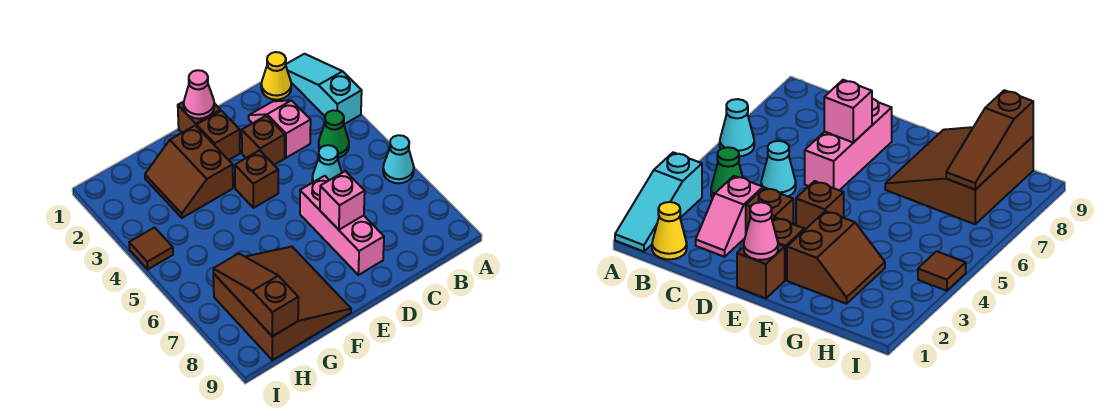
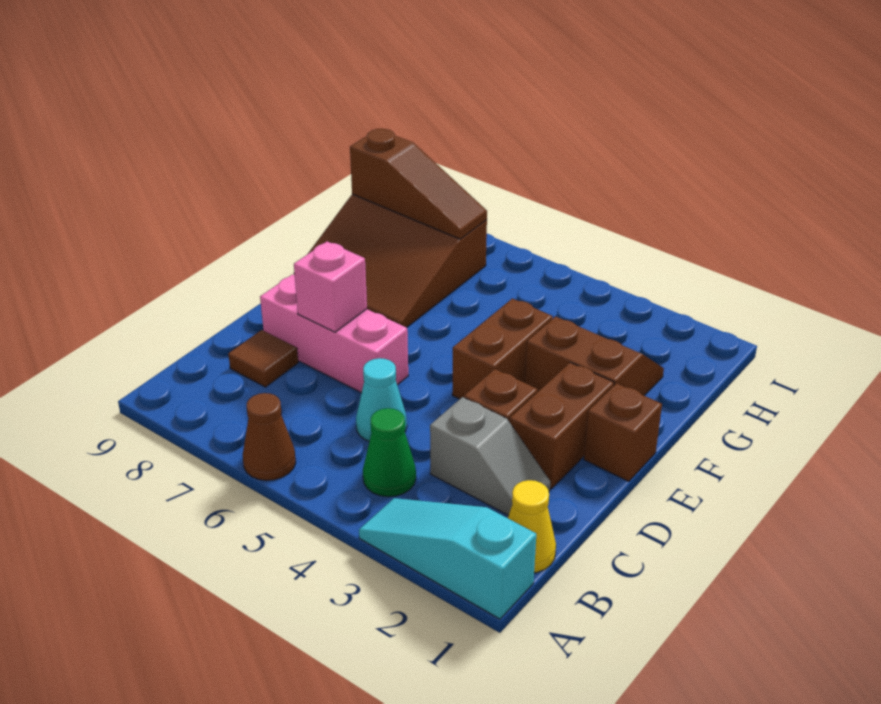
cyan slope A1:A3 level 1 top 3 -> cyan slope A1:A3 level 1 top 1
cyan cone A6 level 1 -> brown cone A6 level 1
pink slope C2:C3 level 1 top 3 -> grey slope C2:C3 level 1 top 3
pink cone E1 level 2 -> none
brown brick E2 level 1 -> brown brick D2:E2 level 1
brown brick E4 level 1 -> brown brick E4:F4 level 1
brown tile I4 level 1 -> brown tile C8 level 1

